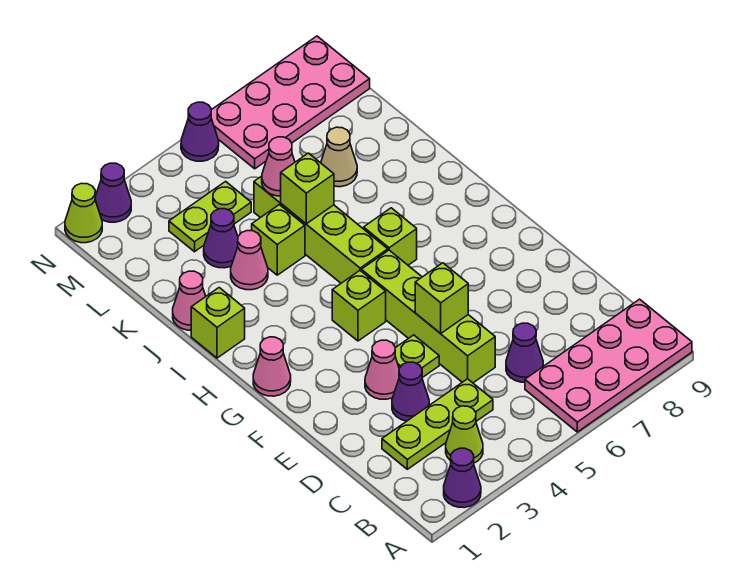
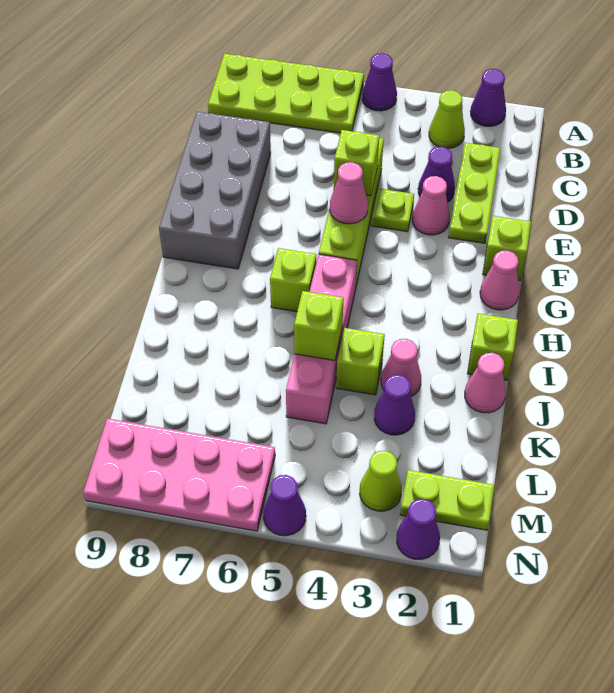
pink plate A6:B9 level 1 -> lime plate A6:B9 level 1
lime plate C2:C4 level 1 -> lime plate C2:E2 level 1
purple cone C6 level 1 -> purple cone A5 level 1
none -> grey brick D8:G9 level 1
lime brick G4 level 1 -> lime brick F1 level 1
lime brick H5:K5 level 1 -> pink brick H5:K5 level 1
pink cone K5 level 2 -> pink cone F5 level 2
tan cone K7 level 1 -> none
lime plate L3:L4 level 1 -> lime plate M1:M2 level 1
lime cone N1 level 1 -> lime cone M3 level 1

